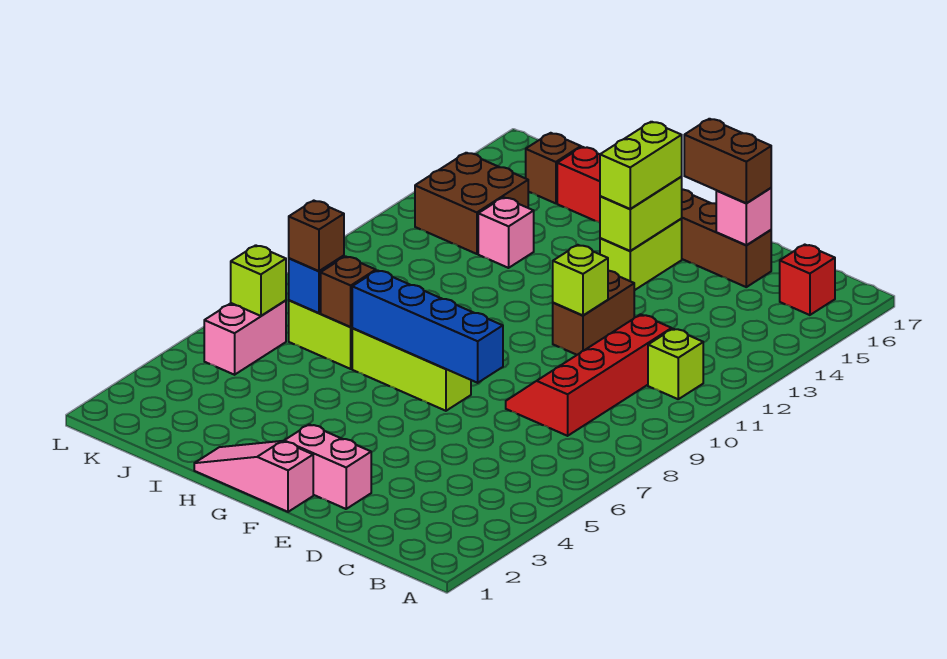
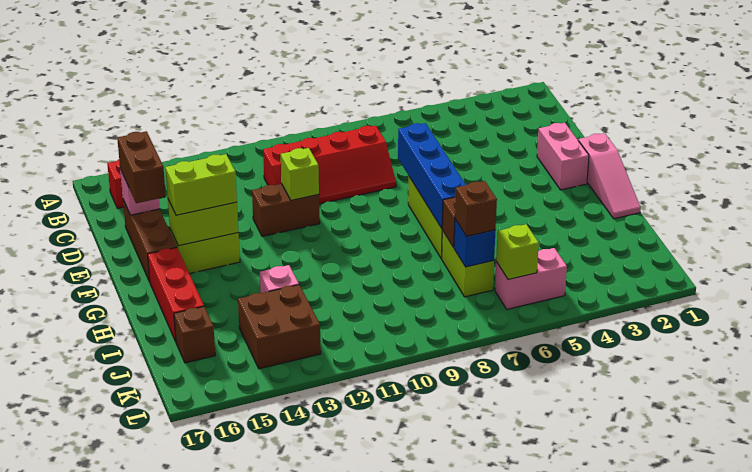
lime brick B11 level 1 -> none

